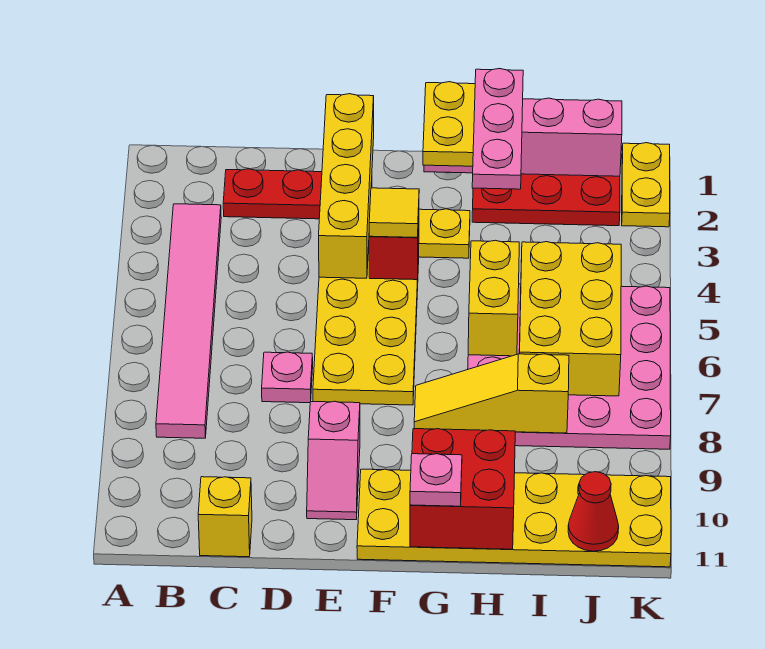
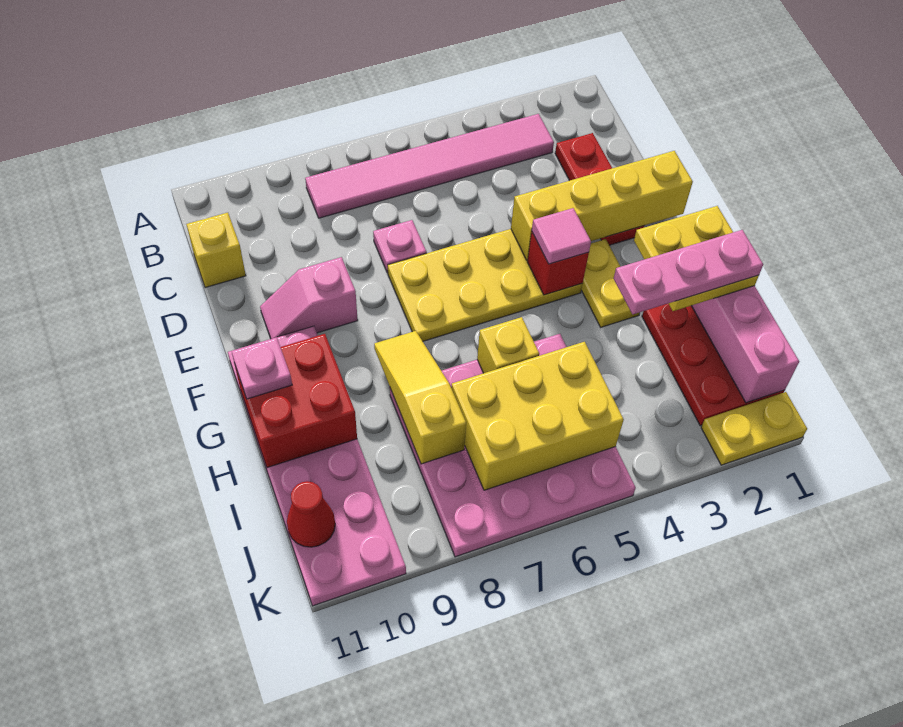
yellow tile F4 level 3 -> pink tile F4 level 3
yellow plate F10:K11 level 1 -> pink plate F10:K11 level 1
yellow brick H5:H6 level 2 -> yellow brick H6 level 2

